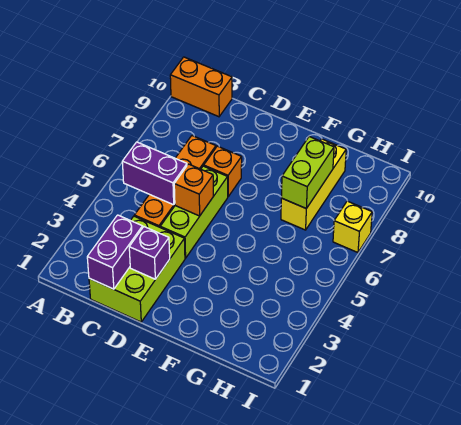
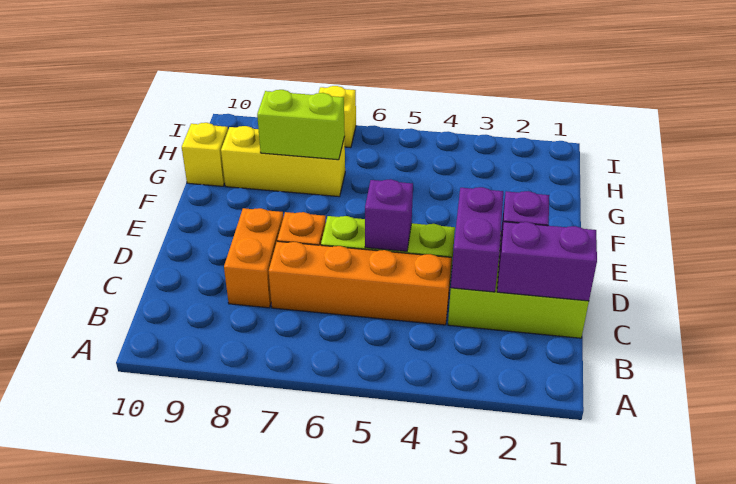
orange brick A10:B10 level 1 -> orange brick C8:D8 level 1
purple brick B5:C5 level 2 -> purple brick C3:D3 level 2
orange brick D5 level 2 -> purple brick D5 level 2
none -> yellow brick G10 level 1

